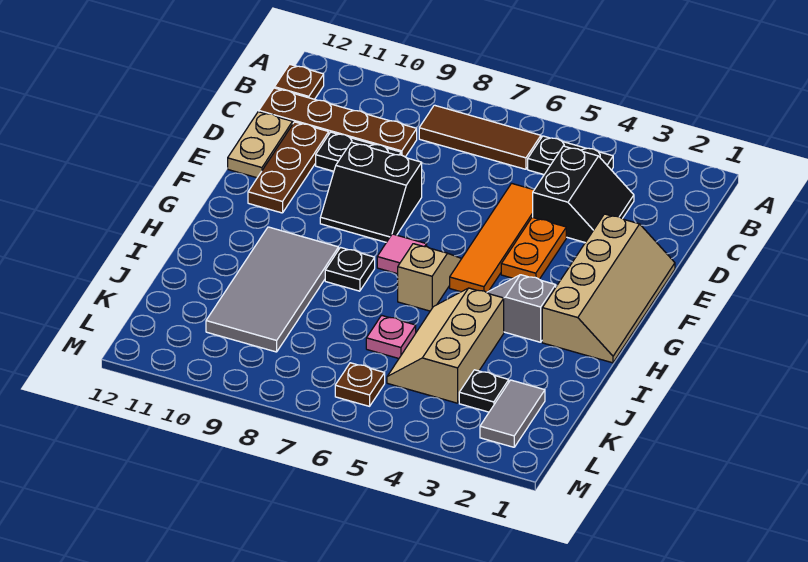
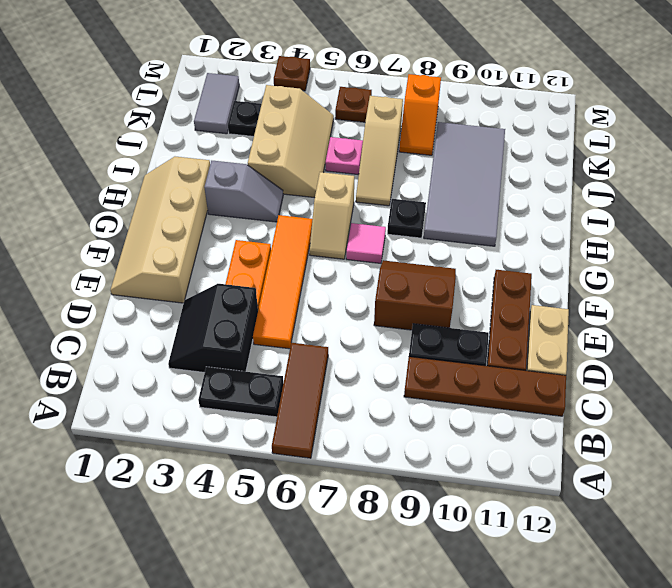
brown tile B6:B8 level 1 -> brown tile A6:C6 level 1
brown plate B12 level 1 -> brown plate M4 level 1
black slope E8:F9 level 1 top E -> brown slope E8:F9 level 1 top E
none -> tan slope I7:K7 level 1 top K
none -> orange slope K8:L8 level 1 top L

